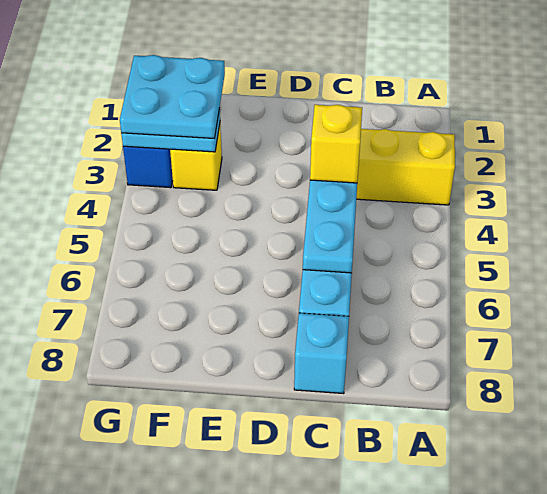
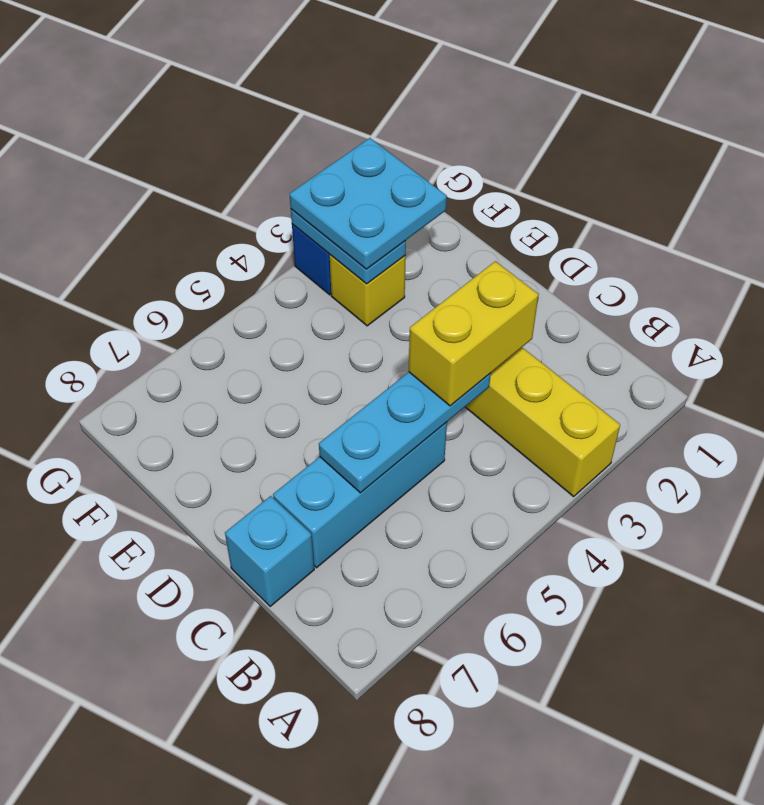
yellow brick C4 level 3 -> yellow brick C3:C4 level 3

